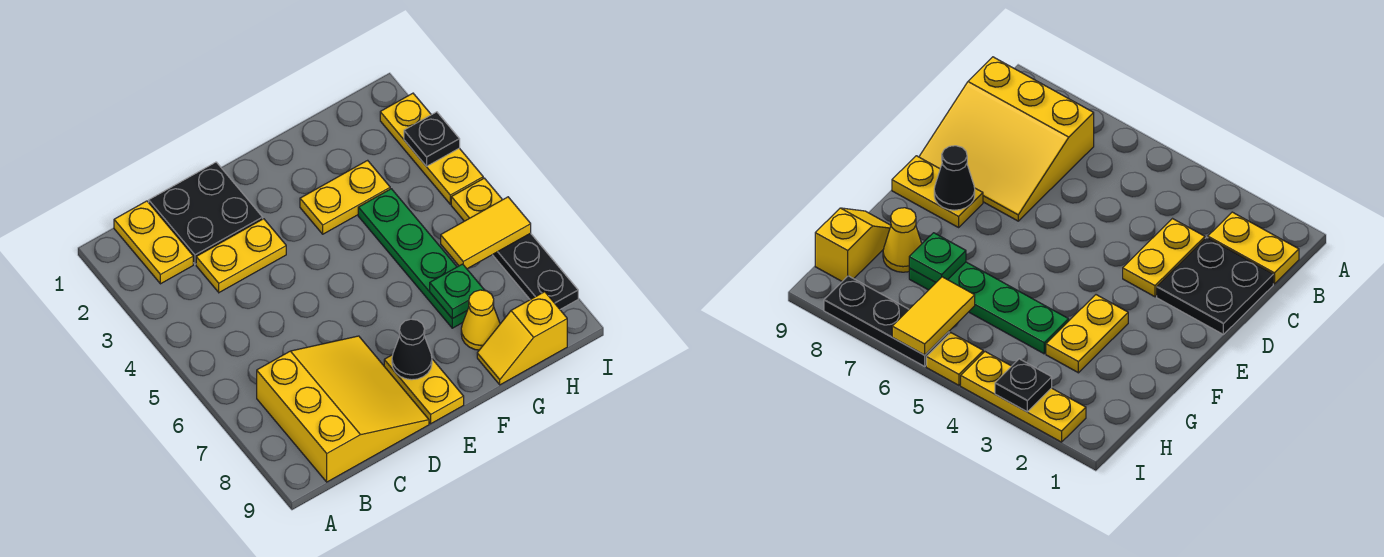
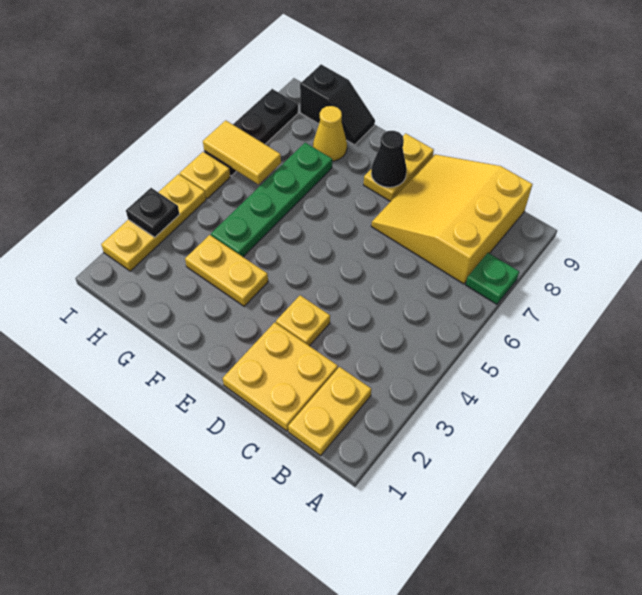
black plate C1:D2 level 1 -> yellow plate C1:D2 level 1
yellow plate C3:D3 level 1 -> yellow plate D3 level 1
green plate G7 level 2 -> green plate A7 level 1
yellow slope G9:H9 level 1 top H -> black slope G9:H9 level 1 top H

